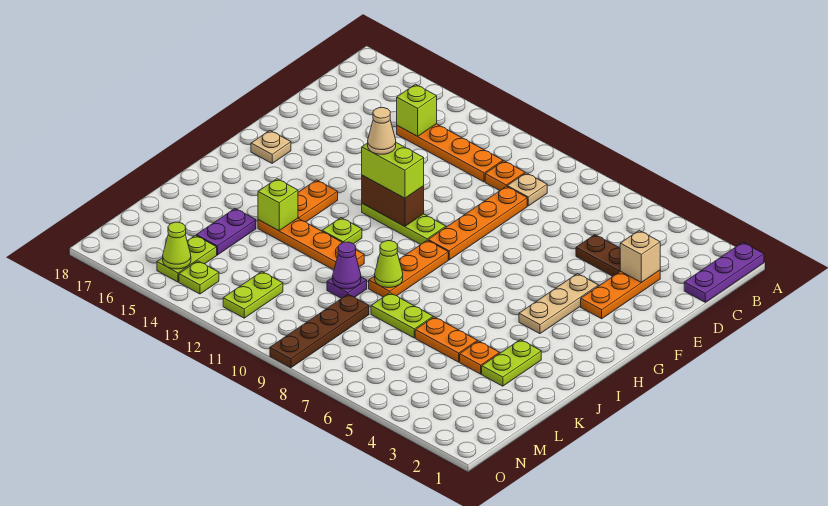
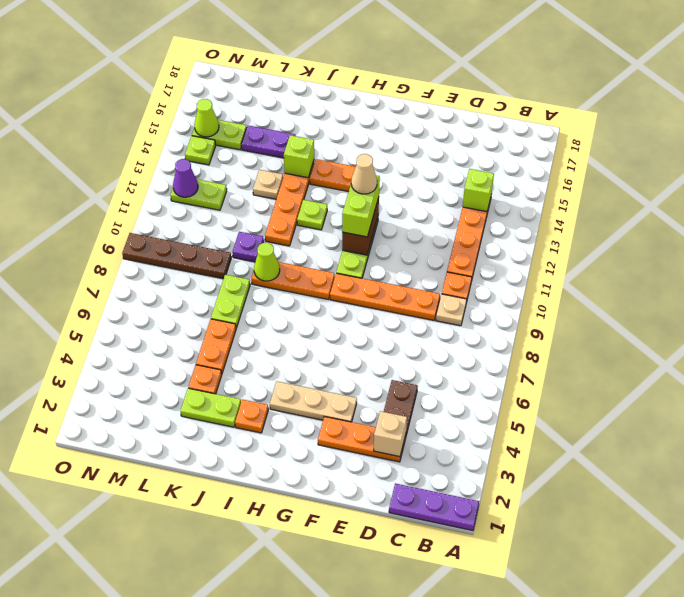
tan plate G17 level 1 -> tan plate K13 level 1
none -> orange plate I3 level 1
purple cone K10 level 2 -> purple cone N12 level 2

